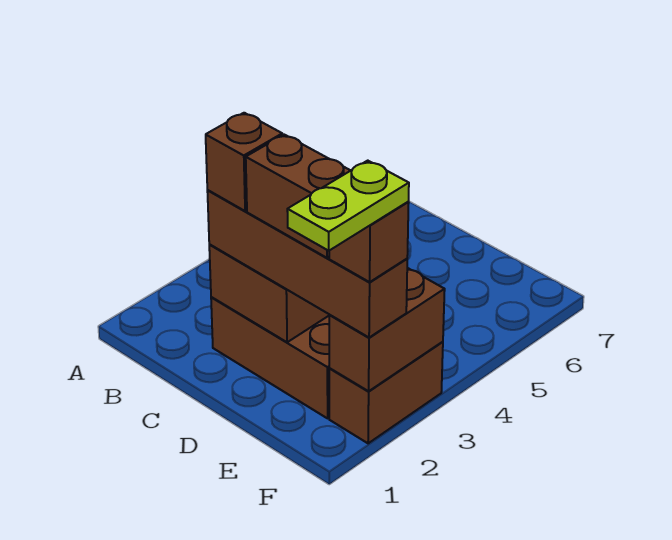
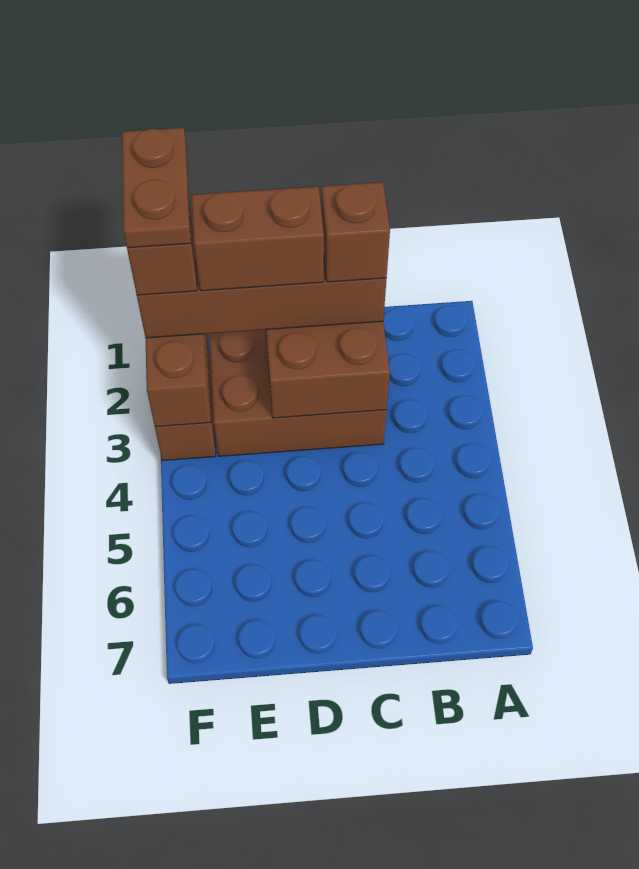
lime plate F1:F2 level 5 -> brown plate F1:F2 level 5

